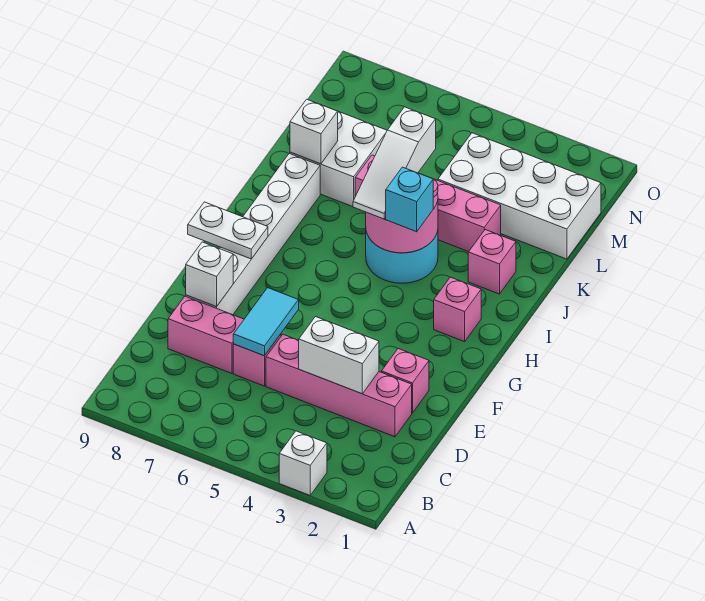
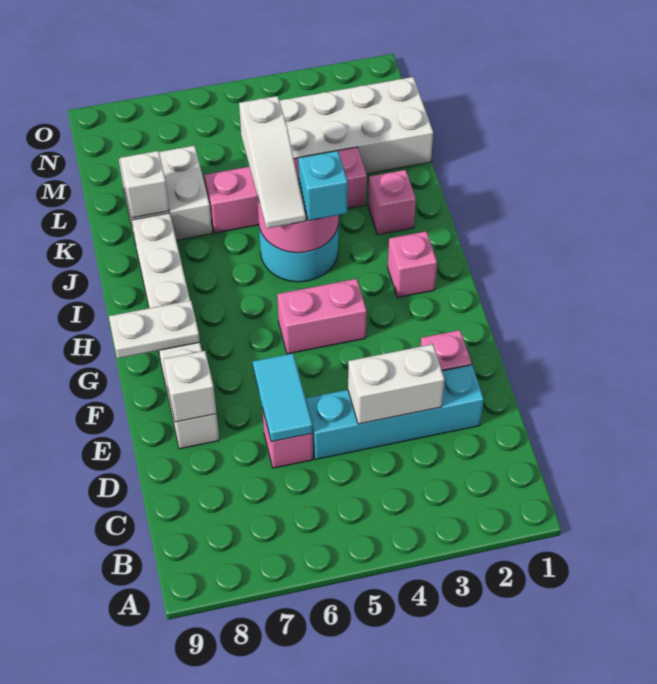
white brick A3 level 1 -> none
pink brick D2:D5 level 1 -> cyan brick D2:D5 level 1
pink brick D7:D8 level 1 -> pink brick G4:G5 level 1

